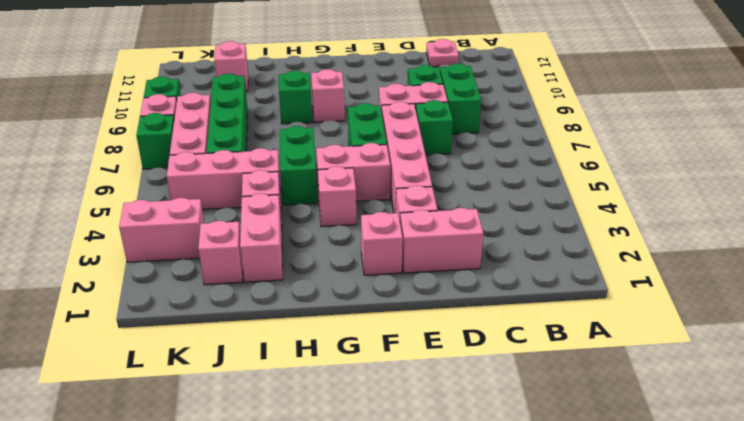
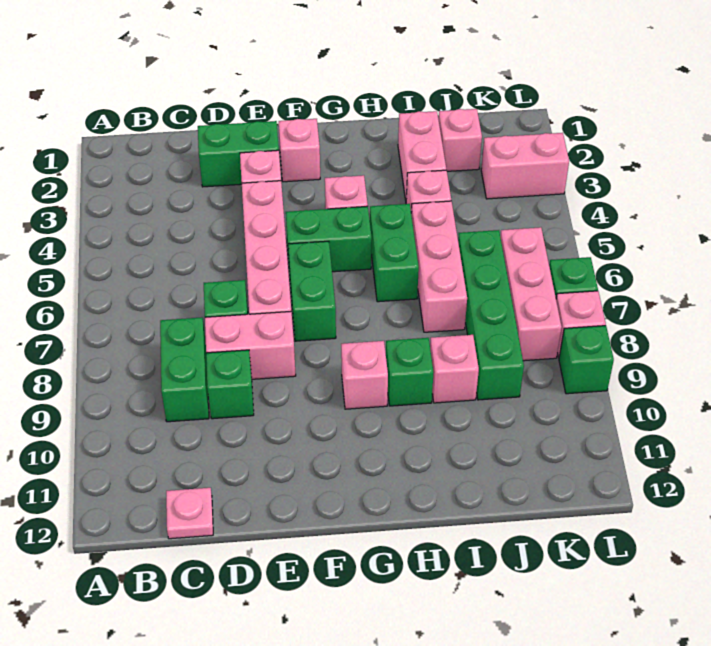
pink brick D2:E2 level 1 -> green brick D2:E2 level 1
pink brick F5:G5 level 1 -> green brick F5:G5 level 1
pink brick I5:K5 level 1 -> pink brick I5:I7 level 1
pink brick J11 level 1 -> pink brick I9 level 1

